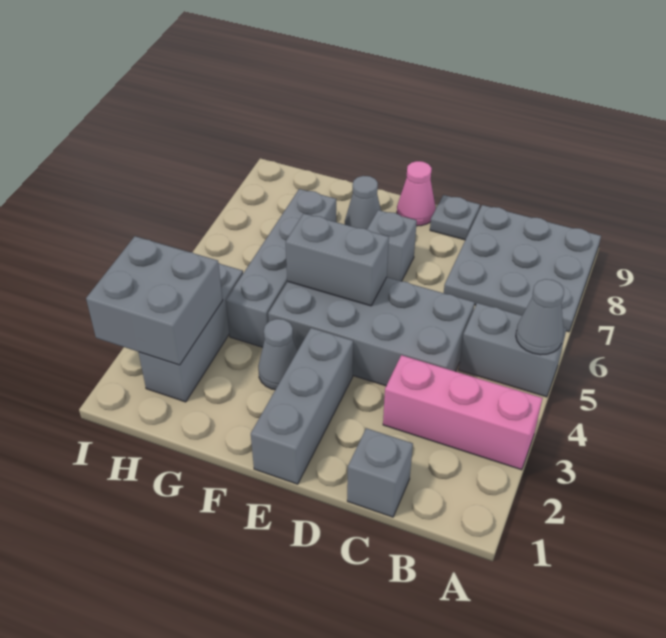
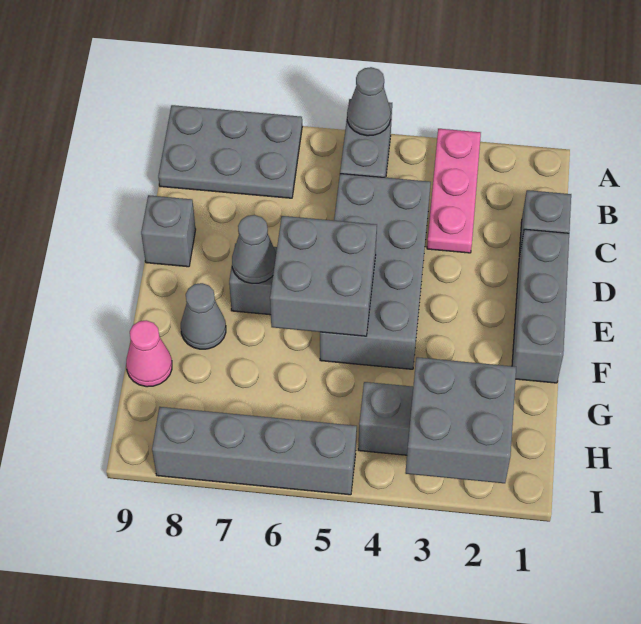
pink brick A3:C3 level 1 -> pink plate A3:C3 level 1
grey plate A7:C9 level 1 -> grey plate A7:B9 level 1
grey plate D9 level 1 -> grey brick D9 level 1
grey brick E1:E3 level 1 -> grey brick D1:F1 level 1
grey brick E5:F5 level 2 -> grey brick E5:F6 level 2
pink cone E9 level 1 -> pink cone G9 level 1
grey cone F3 level 1 -> grey cone E7 level 2
grey brick G4:G7 level 1 -> grey brick I5:I8 level 1

